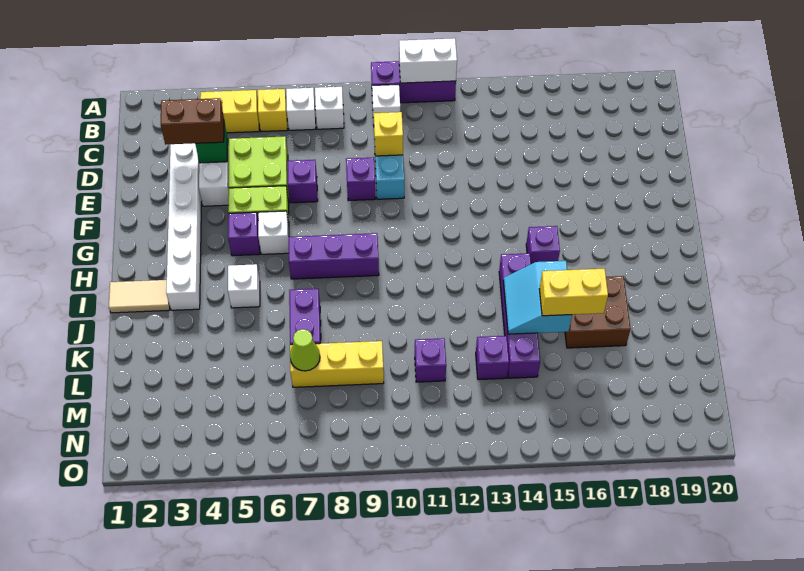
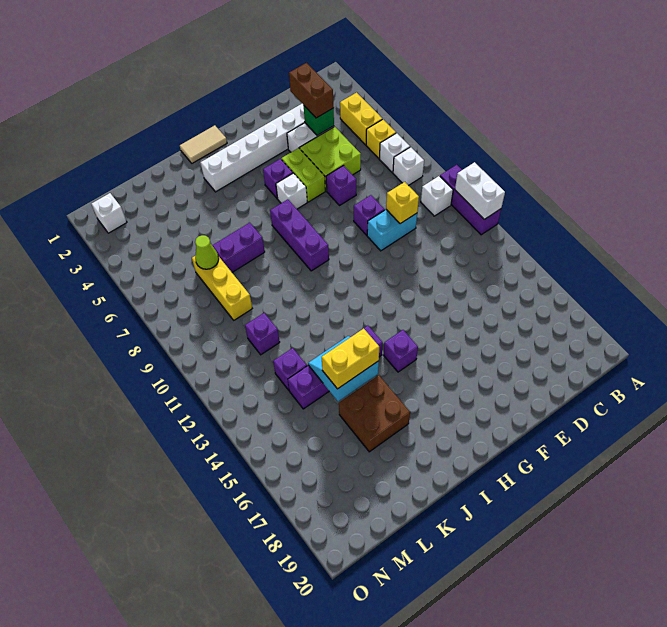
tan tile I1:I2 level 1 -> tan tile H1:I1 level 1
white brick I5 level 1 -> white brick N2 level 1
yellow brick K15:K16 level 3 -> yellow brick J15:K15 level 3

